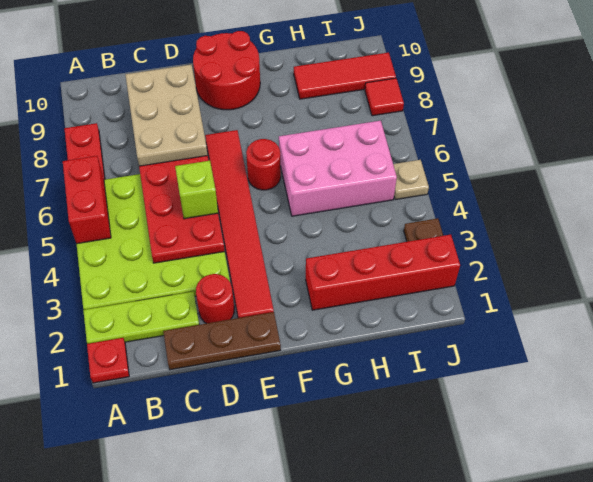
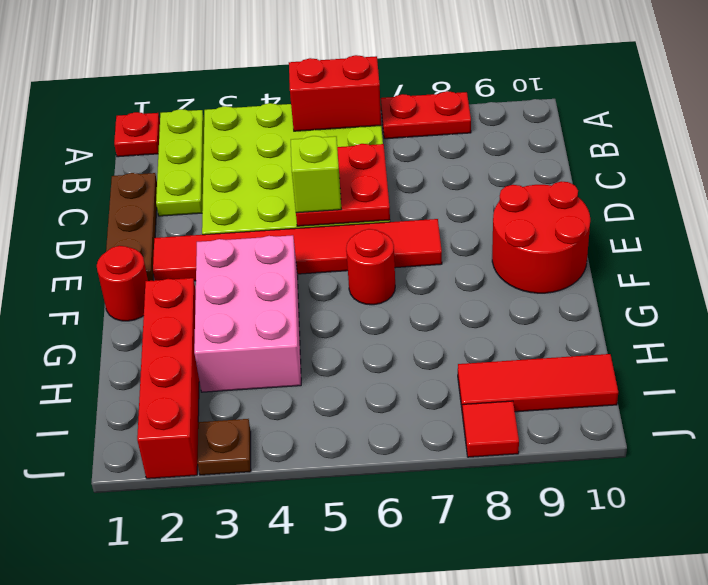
red plate C4:D6 level 2 -> red plate C5:D6 level 2
tan brick C7:D9 level 1 -> none
red round brick D2 level 1 -> red round brick F1 level 1
pink brick G5:I6 level 1 -> pink brick F3:H4 level 1
red tile H9:J9 level 1 -> red tile I8:I10 level 1
tan plate J5 level 1 -> none

